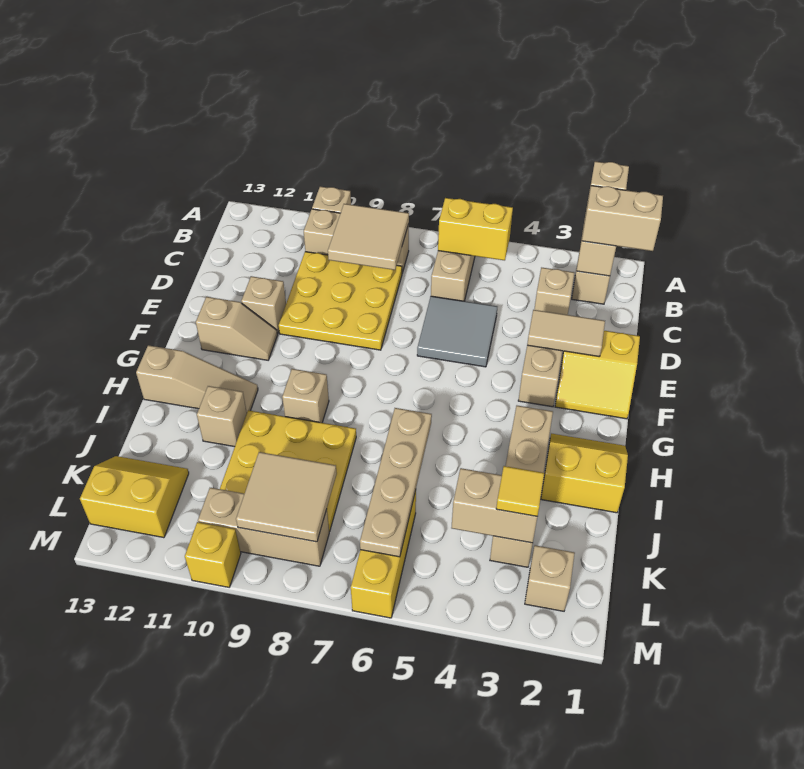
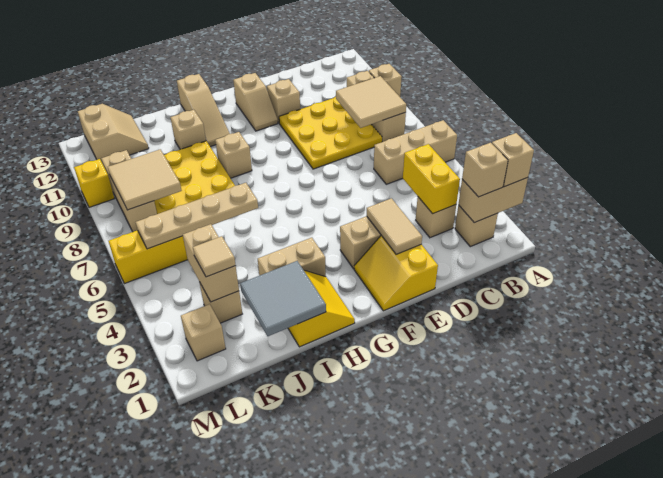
tan brick B1:B2 level 3 -> tan brick B2 level 3
yellow brick B5:B6 level 2 -> yellow brick C3:C4 level 2
grey tile D5:E6 level 1 -> grey tile I1:J2 level 2
yellow tile K3 level 3 -> tan tile K3 level 3
yellow slope K12:L13 level 1 top L -> tan slope K12:L13 level 1 top L

